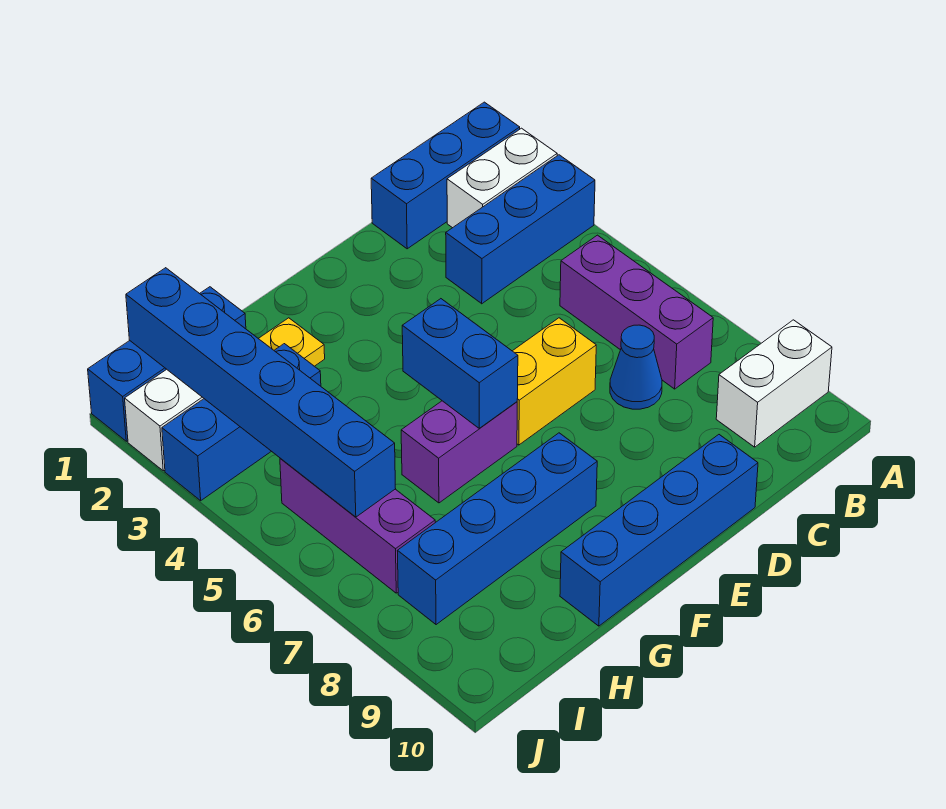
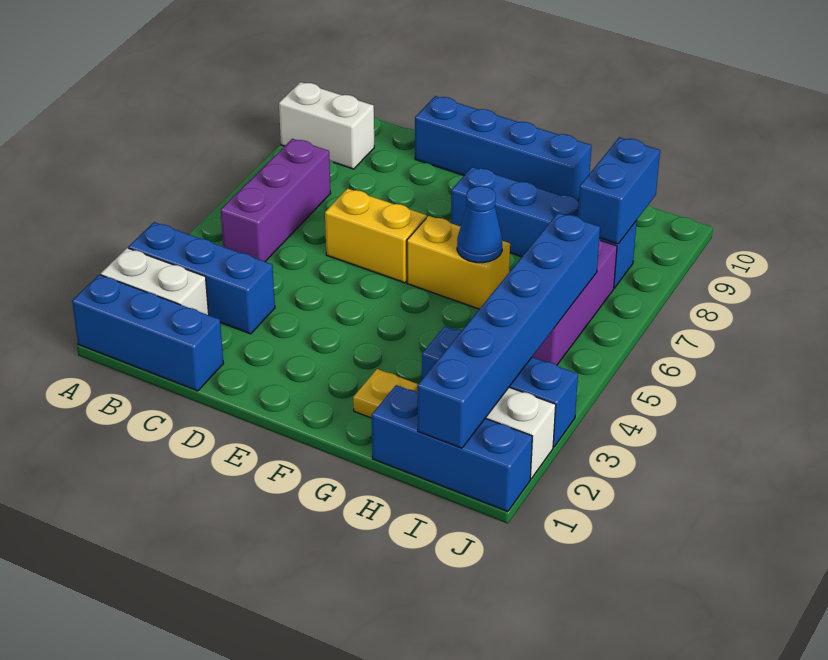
blue cone C7 level 1 -> blue cone G6 level 2
blue brick F5:F6 level 2 -> blue brick I8:I9 level 2
purple brick F6:G6 level 1 -> yellow brick F6:G6 level 1

